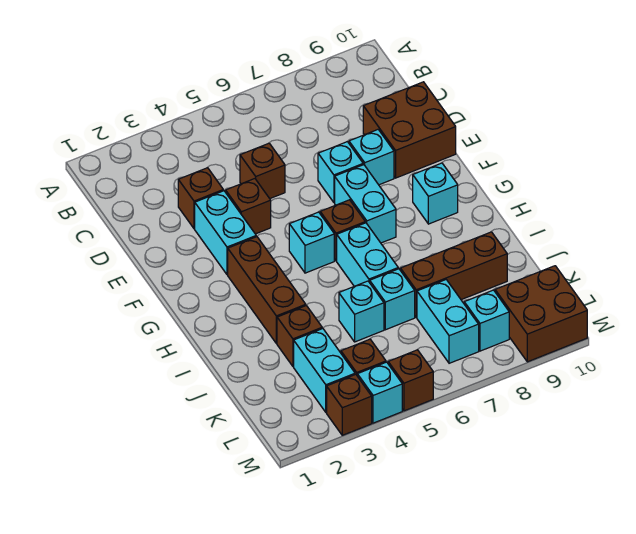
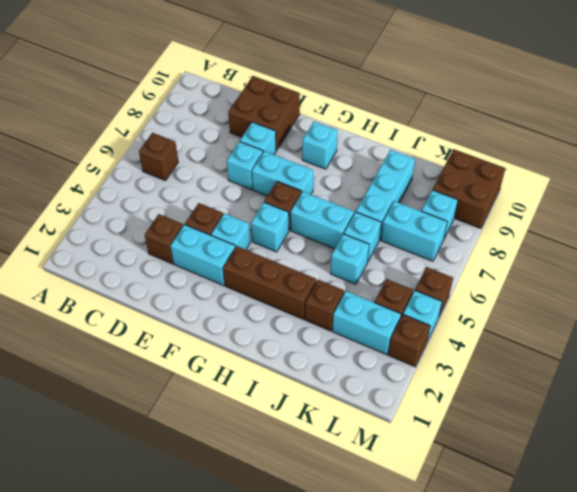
brown brick D5 level 1 -> brown brick B6 level 1
none -> cyan brick F4 level 1
brown brick J7:J9 level 1 -> cyan brick J7:J9 level 1

